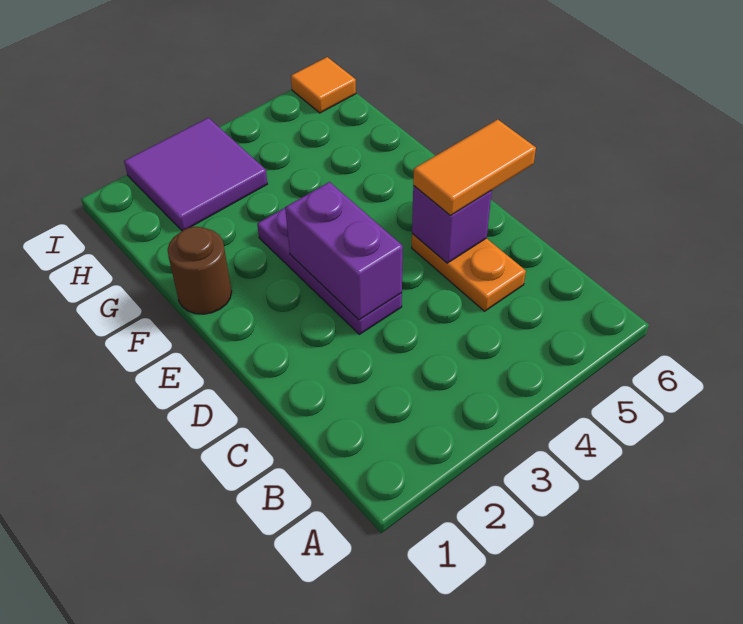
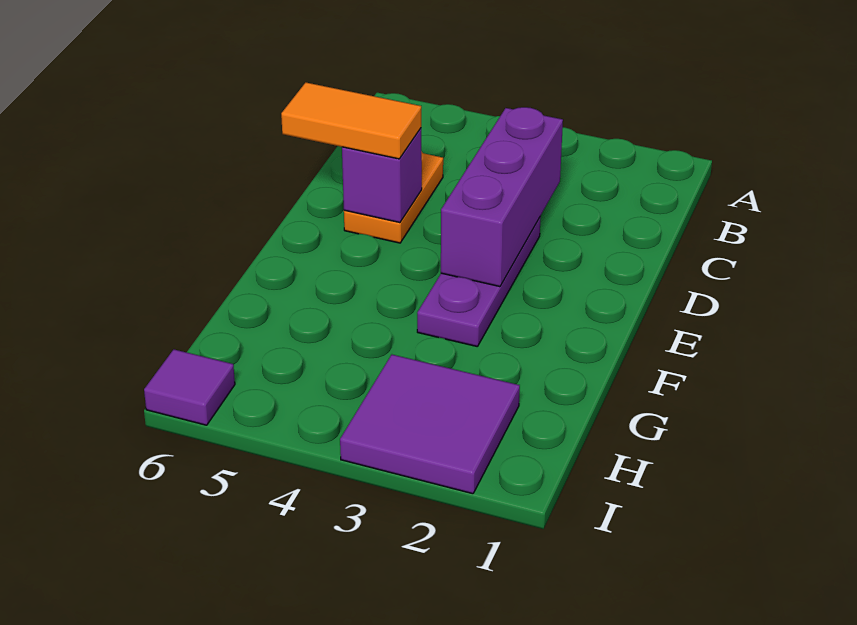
purple brick D3:E3 level 2 -> purple brick C3:E3 level 2
brown round brick F1 level 1 -> none
orange tile I6 level 1 -> purple tile I6 level 1

